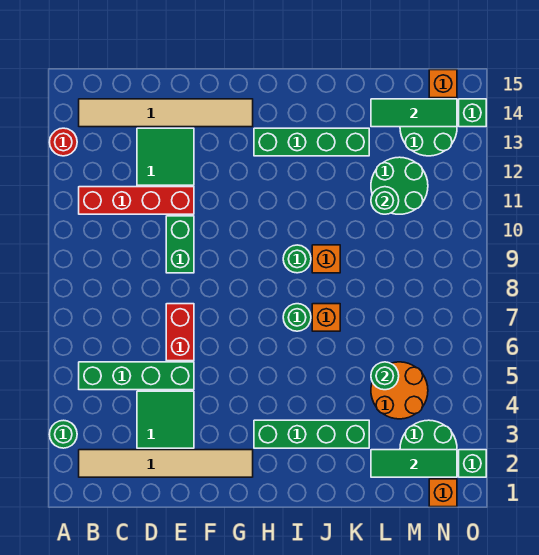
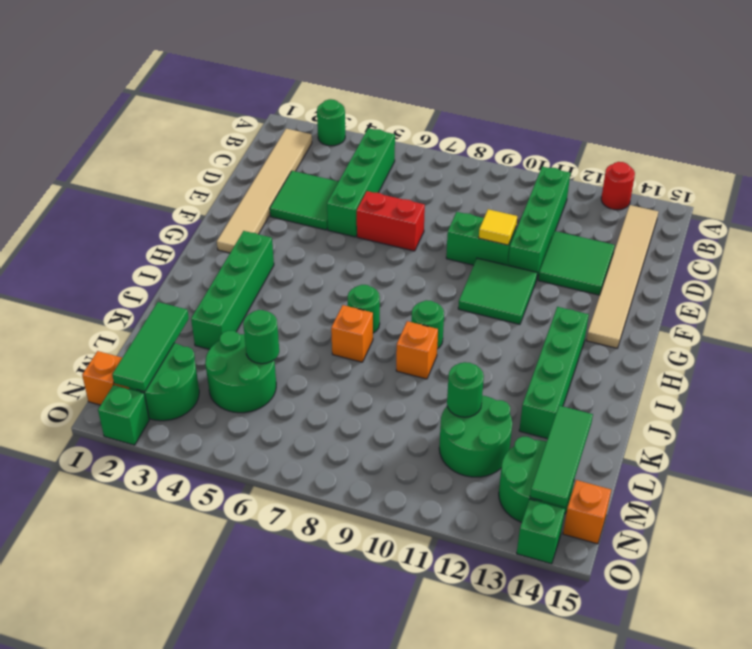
red brick B11:E11 level 1 -> green brick B11:E11 level 1
none -> yellow tile E10 level 2
none -> green tile F10:G11 level 1
orange round brick L4:M5 level 1 -> green round brick L4:M5 level 1

